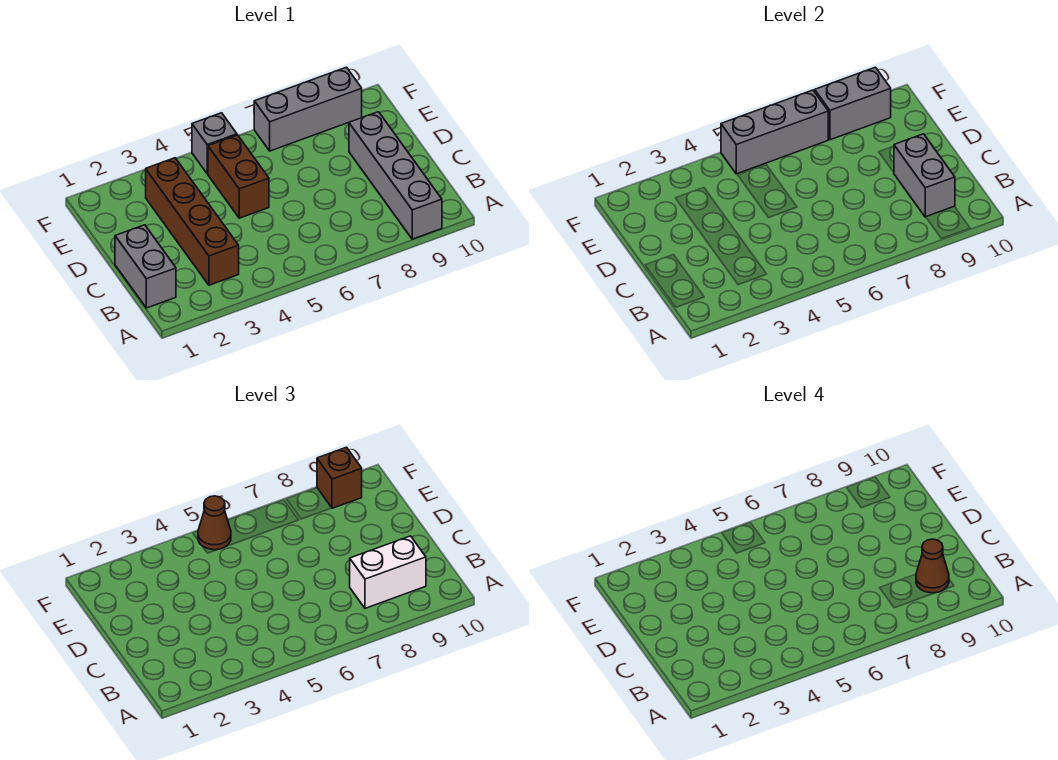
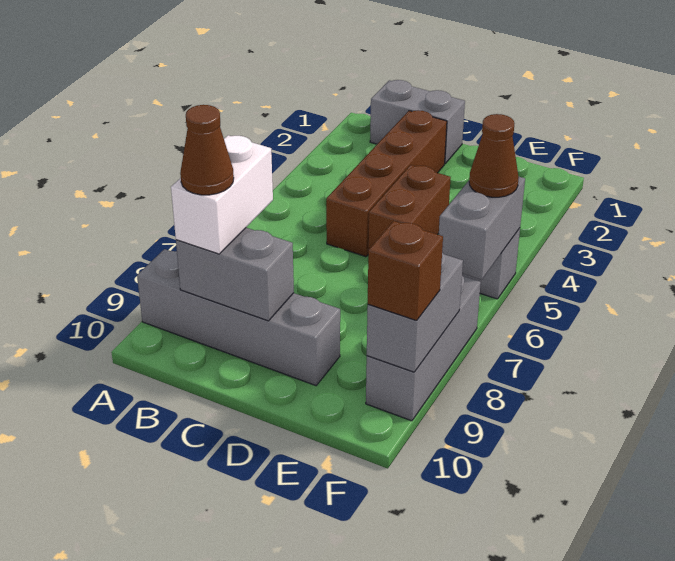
brown brick B3:E3 level 1 -> brown brick C2:C5 level 1
brown brick D5:E5 level 1 -> brown brick D4:D5 level 1
grey brick F5:F7 level 2 -> grey brick F5:F6 level 2

